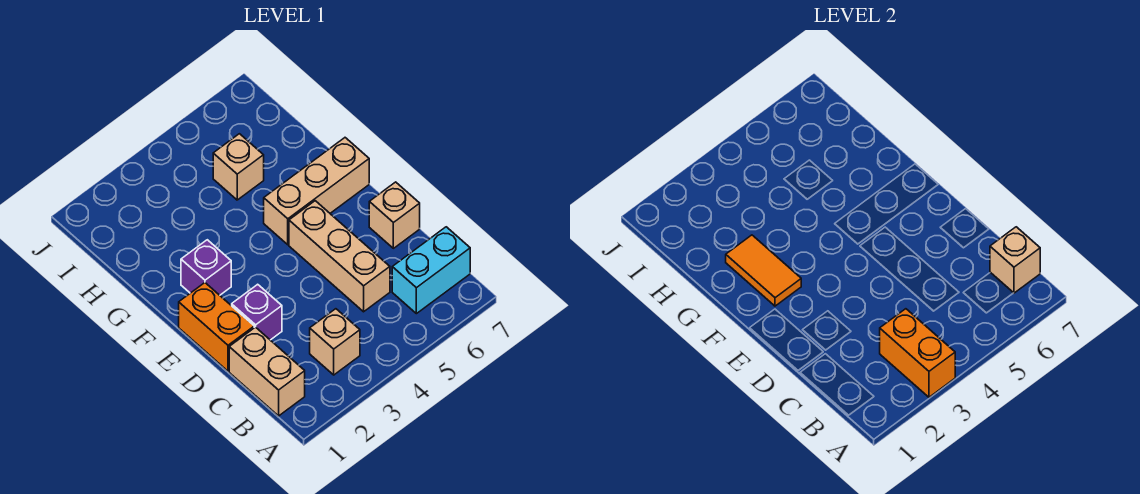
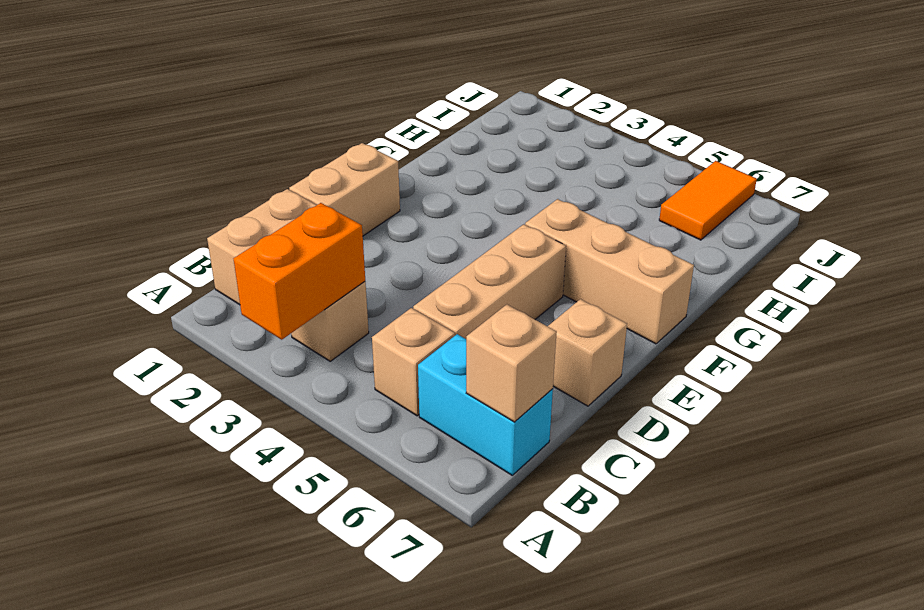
orange brick D1:E1 level 1 -> tan brick D1:E1 level 1
purple brick D2 level 1 -> none
purple brick F2 level 1 -> none
orange tile F2:G2 level 2 -> orange tile I6:J6 level 1
tan brick H5 level 1 -> tan brick B5 level 1

